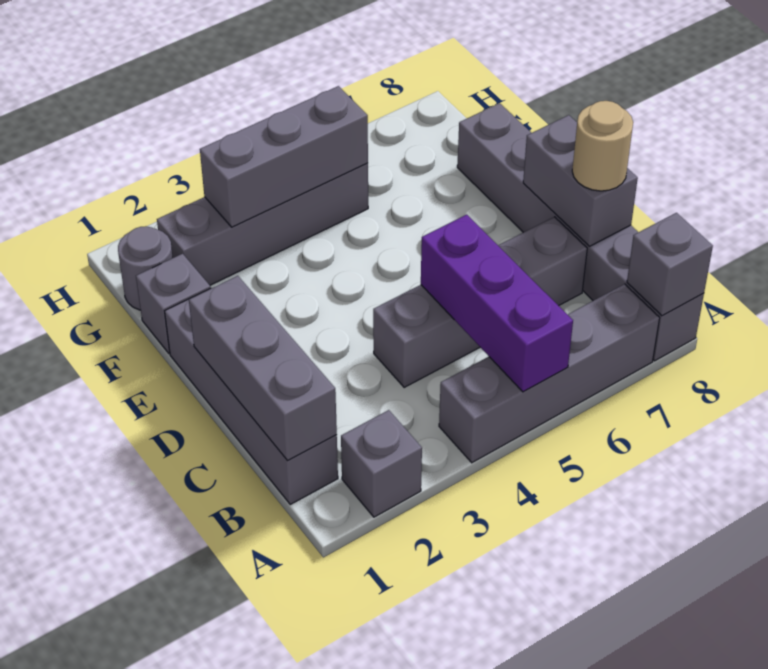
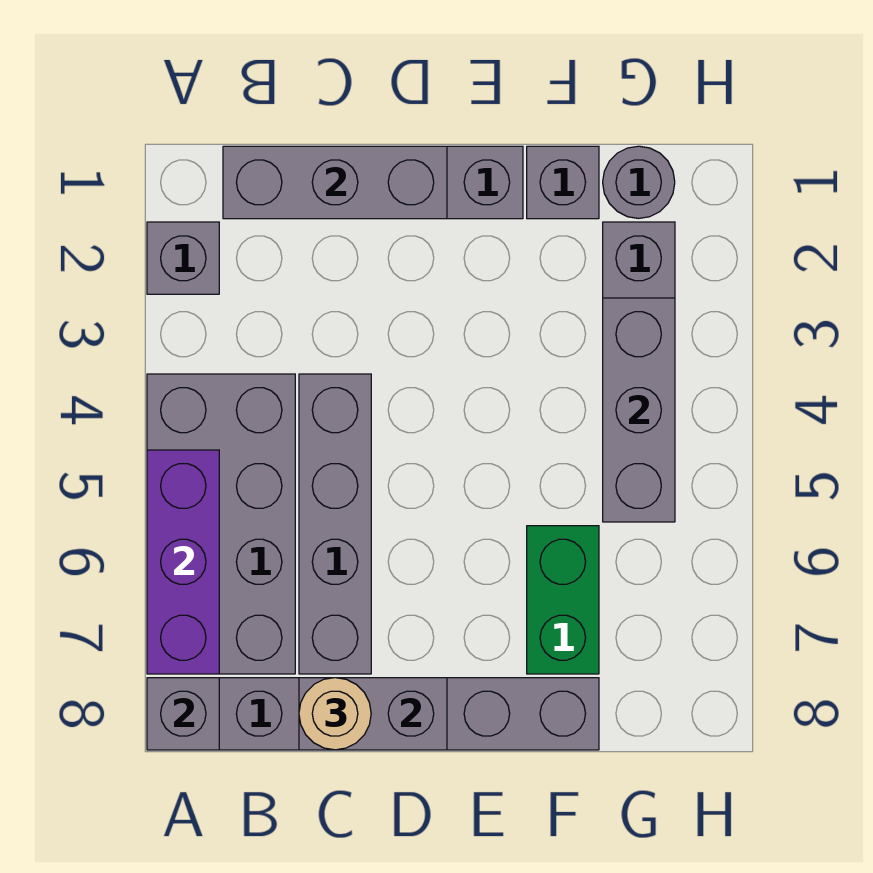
grey brick A4:A7 level 1 -> grey brick A4:B7 level 1
purple brick A5:C5 level 2 -> purple brick A5:A7 level 2
none -> green brick F6:F7 level 1

